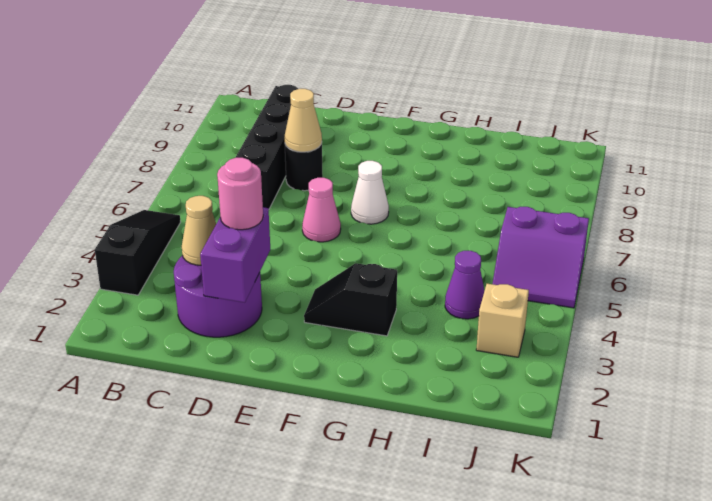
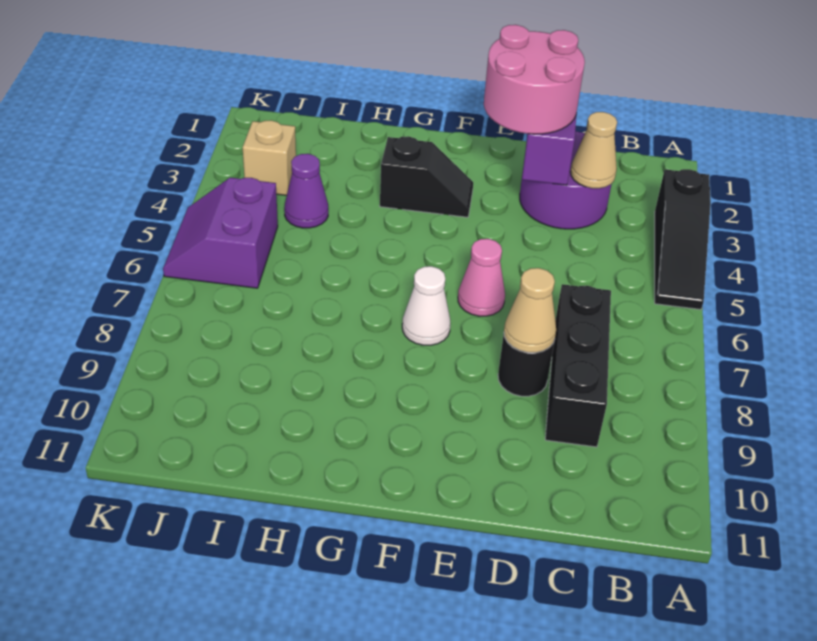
black brick C7:C10 level 1 -> black brick C7:C9 level 1
pink round brick D3 level 3 -> pink round brick D2:E3 level 3
purple slope J5:K6 level 1 top 6 -> purple slope J5:K6 level 1 top J

